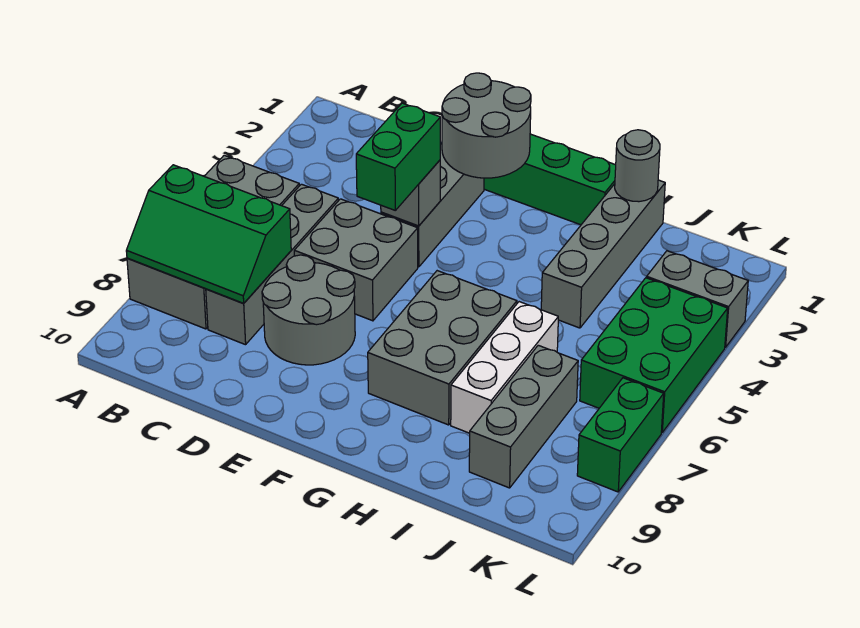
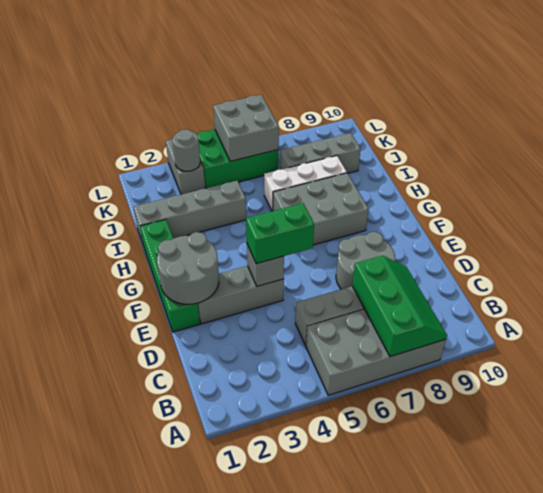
grey brick D5:E6 level 1 -> grey brick K5:L6 level 2
grey round brick I1 level 2 -> grey round brick K3 level 2
green brick L7:L8 level 1 -> none

